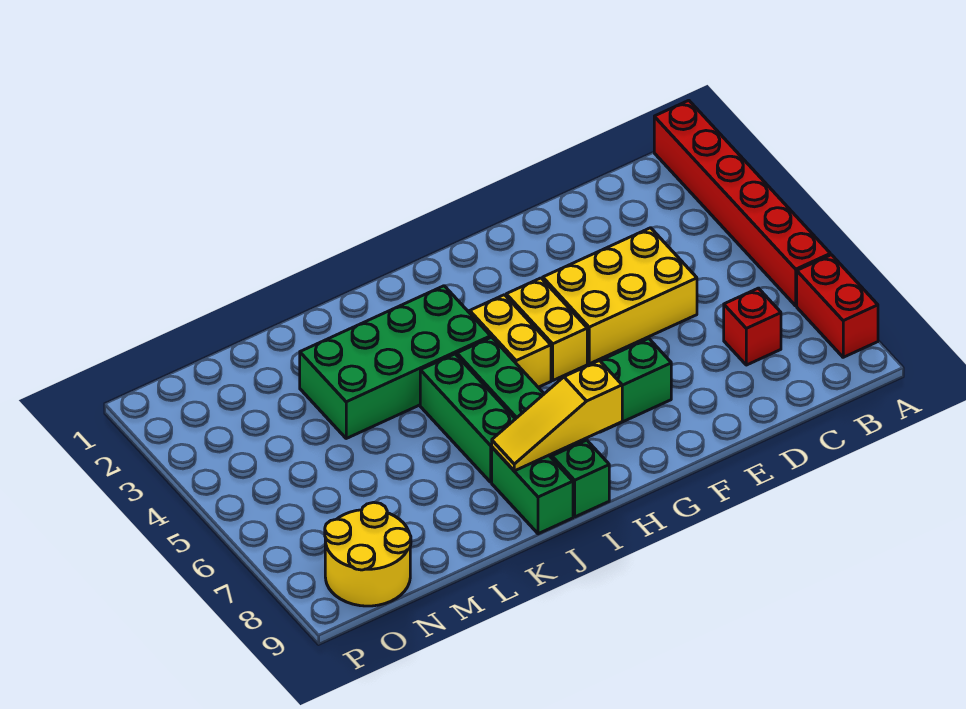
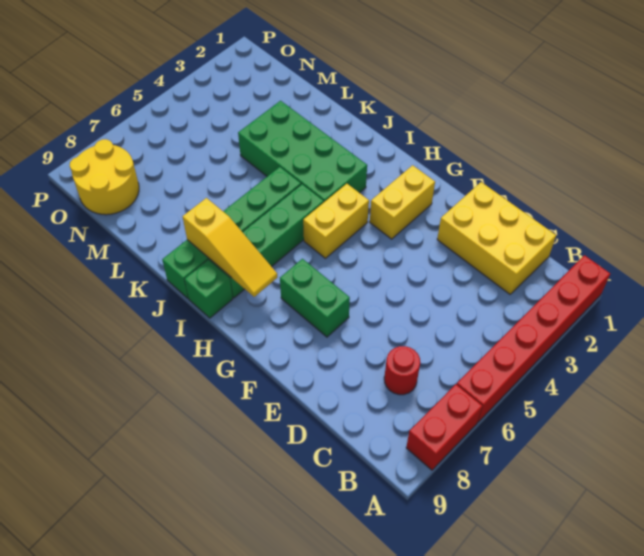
red brick C7 level 1 -> red round brick C7 level 1
yellow brick D4:F5 level 1 -> yellow brick C1:E2 level 1
yellow brick G4:G5 level 1 -> yellow brick G2:G3 level 1
yellow slope H8:J8 level 2 top H -> yellow slope H8:J8 level 2 top J

